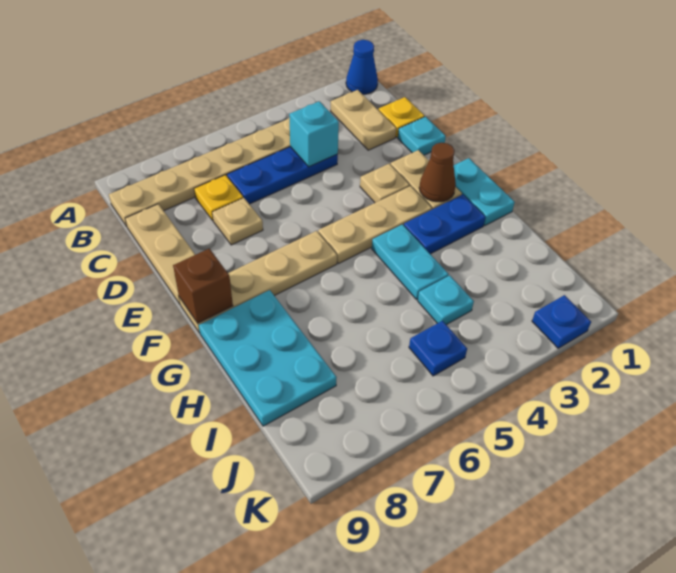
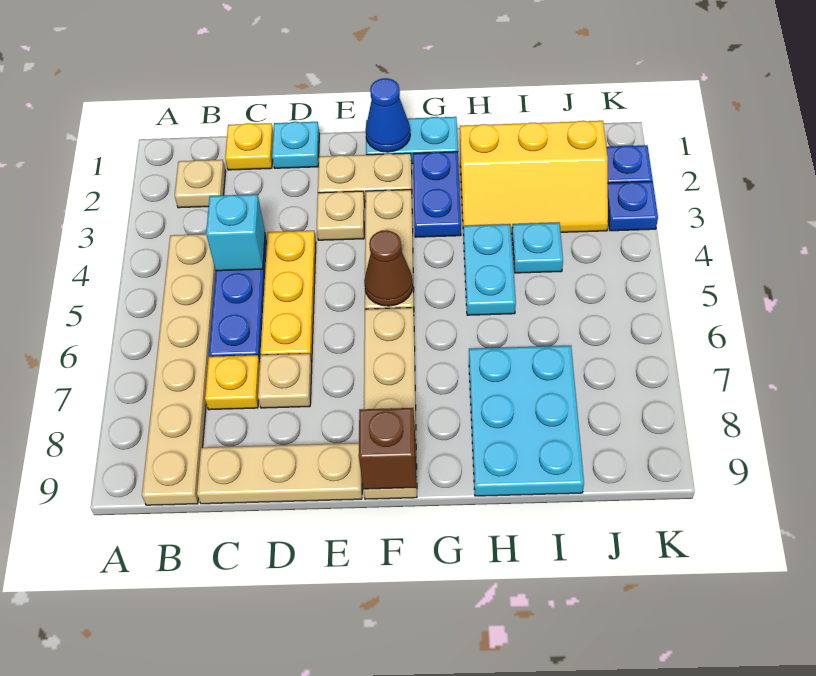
blue cone A1 level 1 -> blue cone F1 level 2
tan plate B2:C2 level 1 -> tan plate B2 level 1
none -> yellow plate D4:D6 level 1
brown cone F2 level 2 -> brown cone F5 level 2
cyan plate G4:H4 level 1 -> cyan plate H4:H5 level 1
cyan plate G8:I9 level 1 -> cyan plate H7:I9 level 1
none -> yellow slope H2:J3 level 1 top 2
blue plate J5 level 1 -> blue plate K3 level 1

